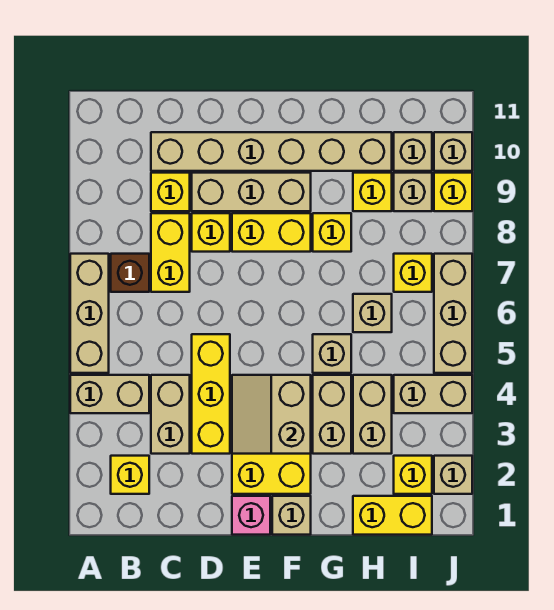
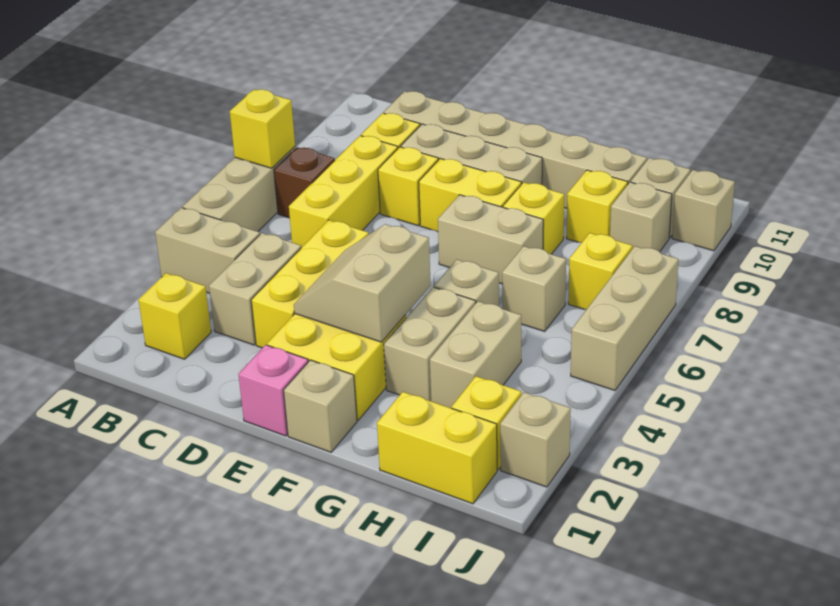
yellow brick C7:C8 level 1 -> yellow brick C6:C8 level 1
tan brick I4:J4 level 1 -> tan brick F7:G7 level 1
yellow brick J9 level 1 -> yellow brick A7 level 2

